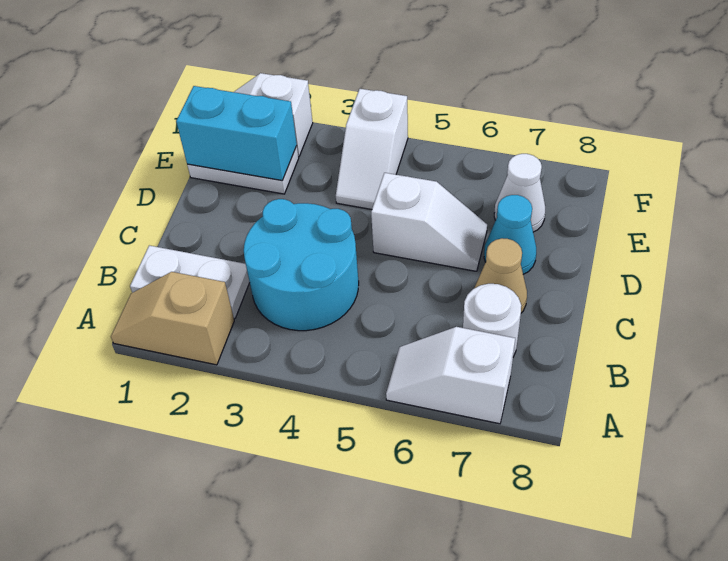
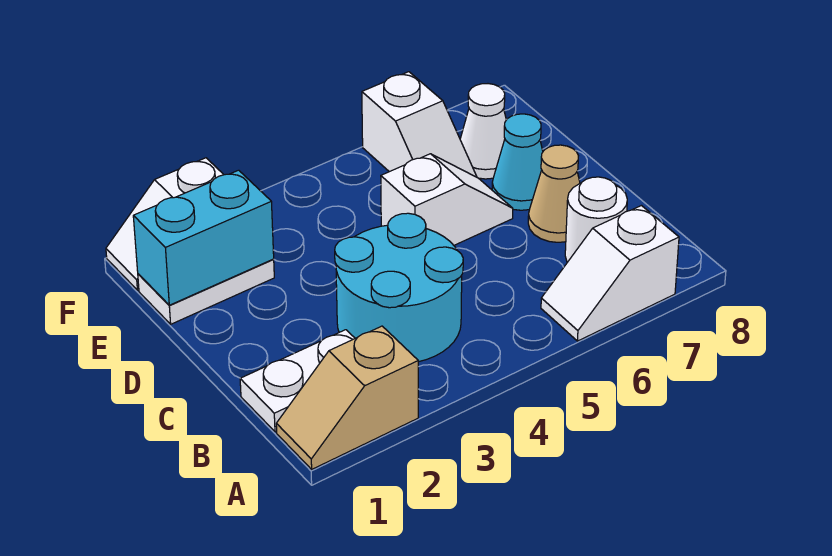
white slope E4:F4 level 1 top F -> white slope E6:F6 level 1 top F

